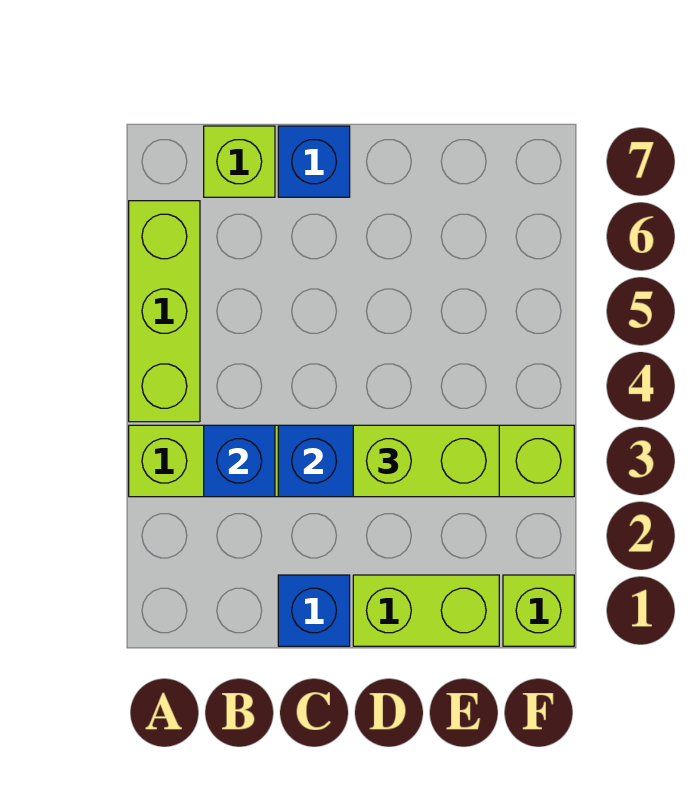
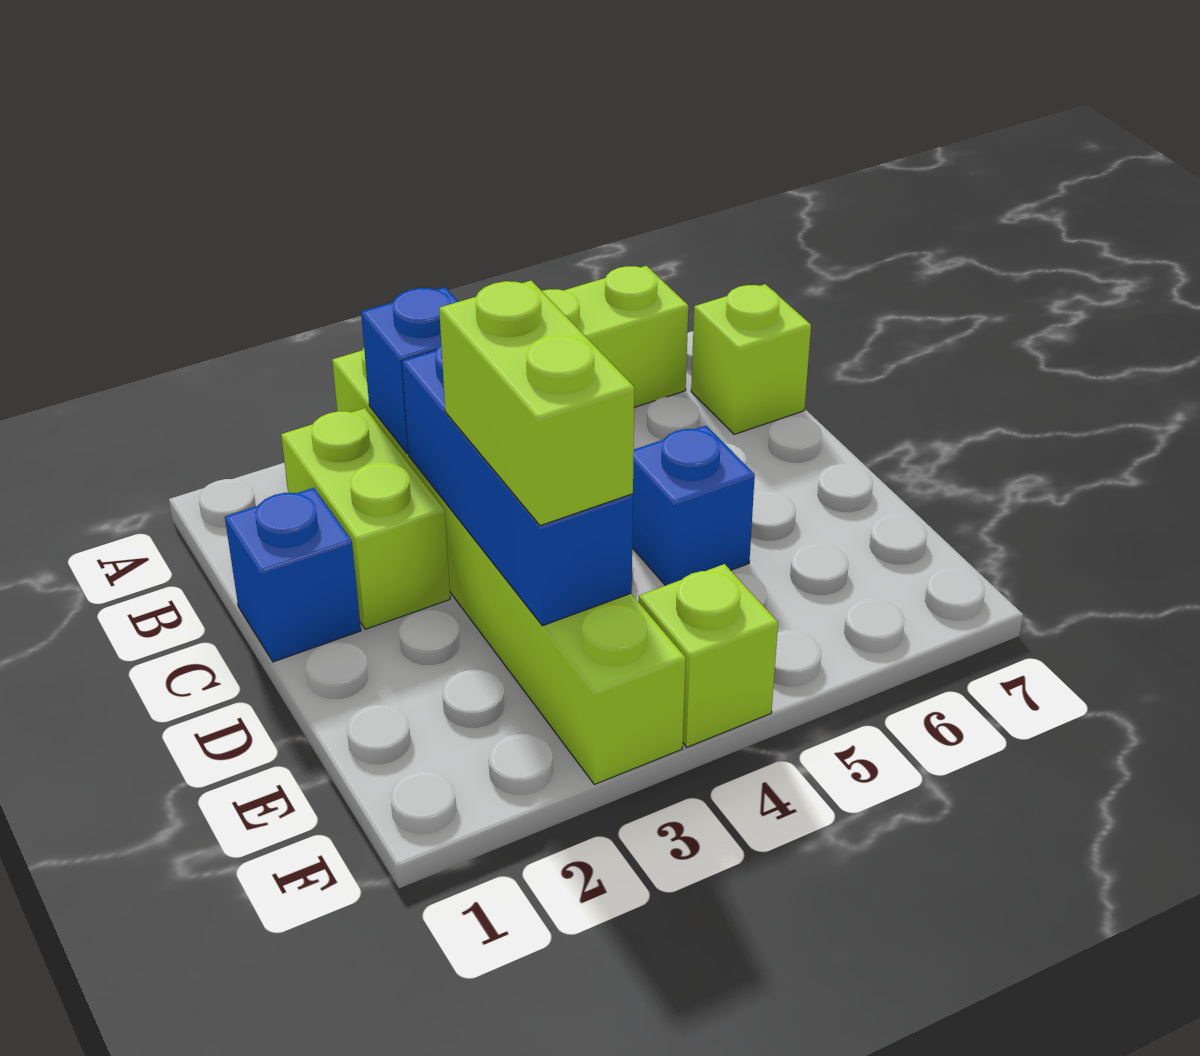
blue brick C7 level 1 -> blue brick D5 level 1
lime brick D1:E1 level 1 -> lime brick B2:C2 level 1
lime brick F1 level 1 -> lime brick F4 level 1

